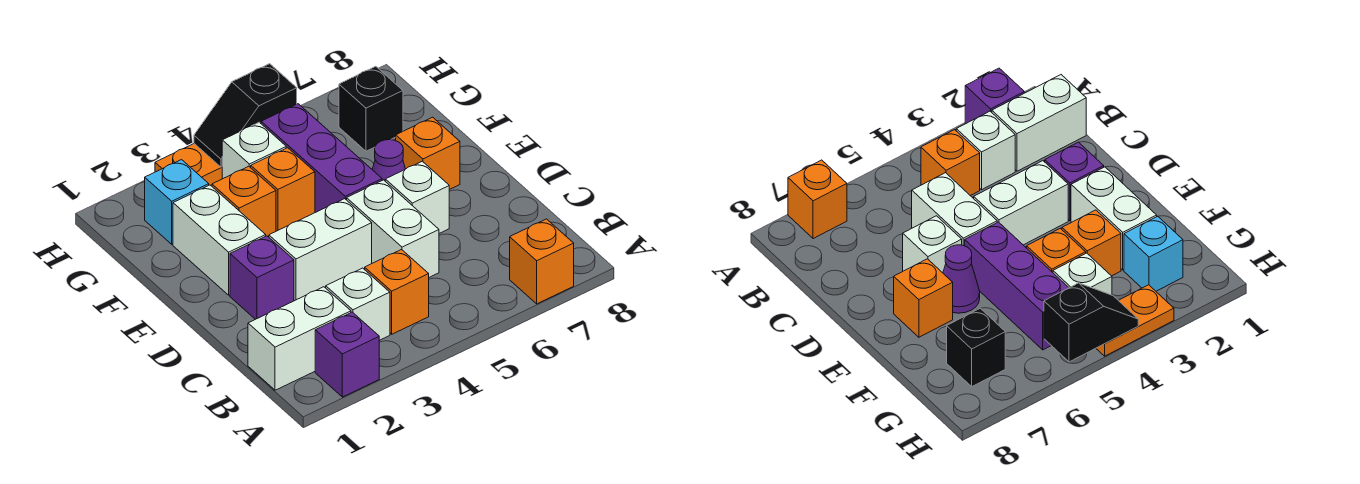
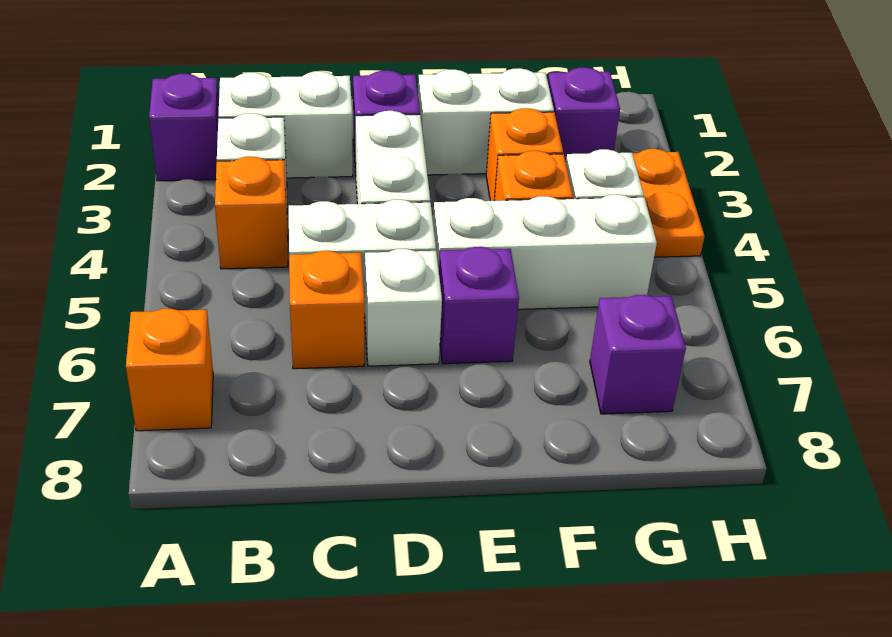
white brick B1:B2 level 1 -> white brick B2:C2 level 1
purple brick E5:G5 level 1 -> white brick E5:G5 level 1
purple cone E6 level 1 -> purple brick E6 level 1
orange brick E7 level 1 -> orange brick C6 level 1
cyan brick G2 level 1 -> purple brick G2 level 1
black brick G7 level 1 -> purple brick G7 level 1
black slope H4:H5 level 2 top 5 -> none

